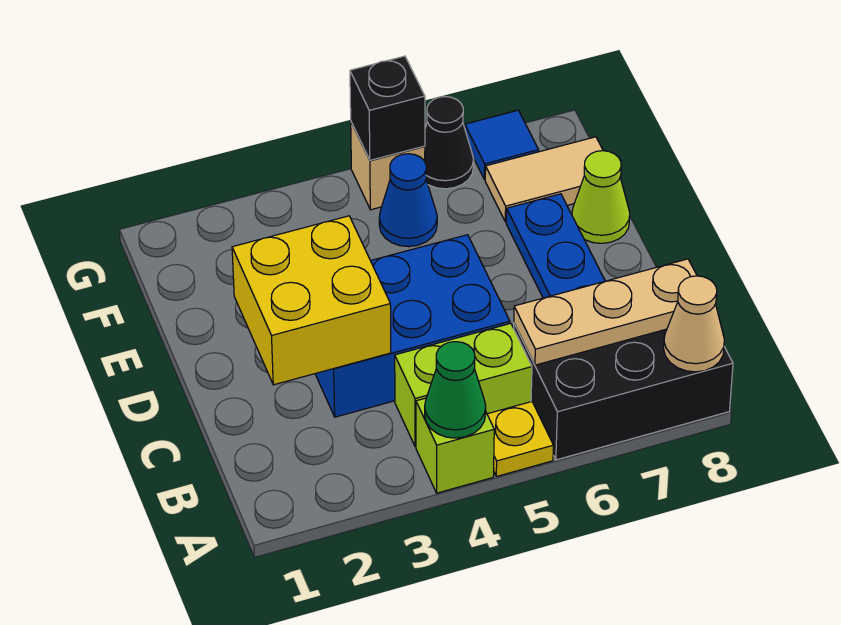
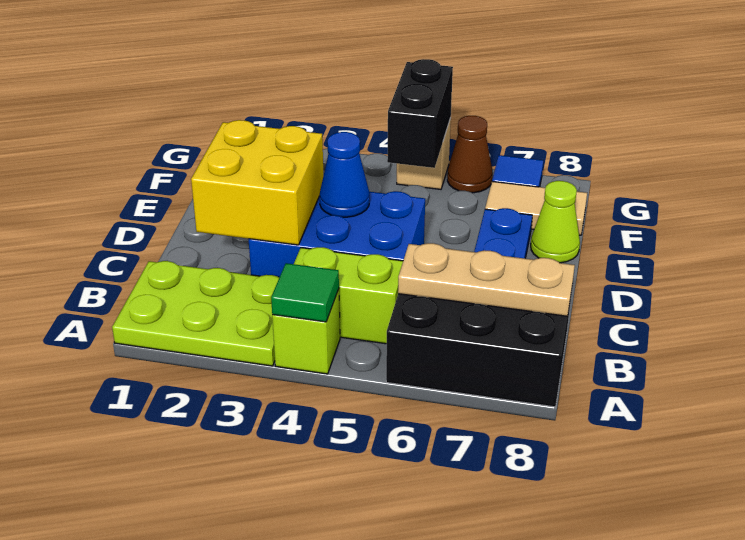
none -> lime plate A1:B3 level 1
green cone A4 level 2 -> green tile A4 level 2
yellow plate A5 level 1 -> none
tan cone A8 level 2 -> none
blue cone F5 level 1 -> blue cone D4 level 2
black brick G5 level 2 -> black brick F5:G5 level 2
black cone G6 level 1 -> brown cone G6 level 1

